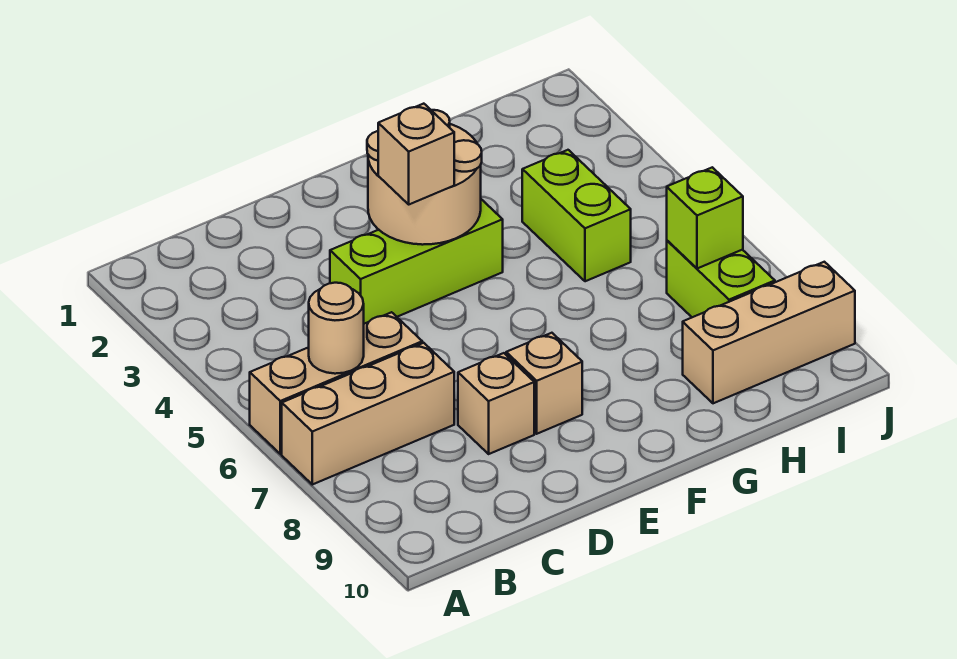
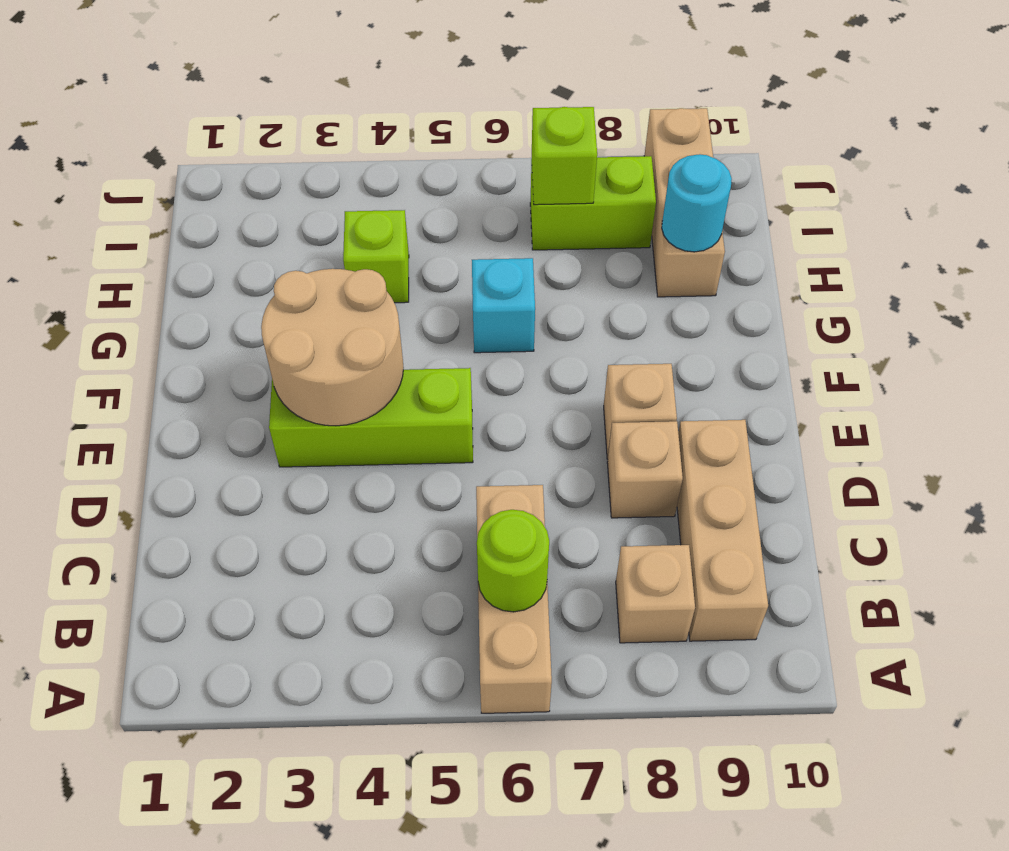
tan brick A7:C7 level 1 -> tan brick B9:D9 level 1
tan round brick B6 level 2 -> lime round brick B6 level 2
lime brick D4:F4 level 1 -> lime brick E3:E5 level 1
tan brick E4 level 3 -> tan brick B8 level 1
none -> cyan brick G6 level 1
lime brick H4:H5 level 1 -> lime brick H4 level 1
none -> cyan round brick H9 level 2

